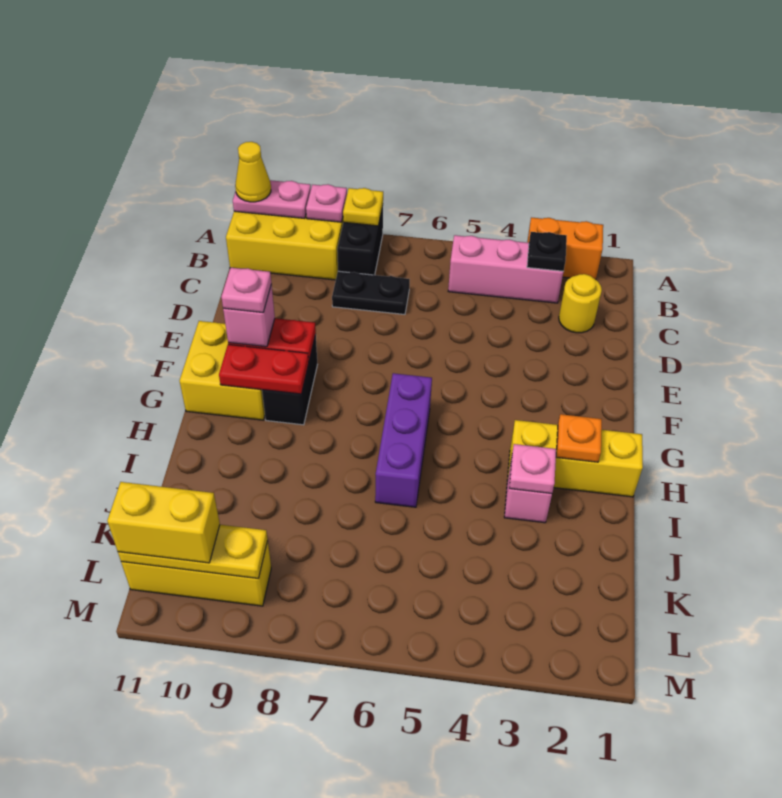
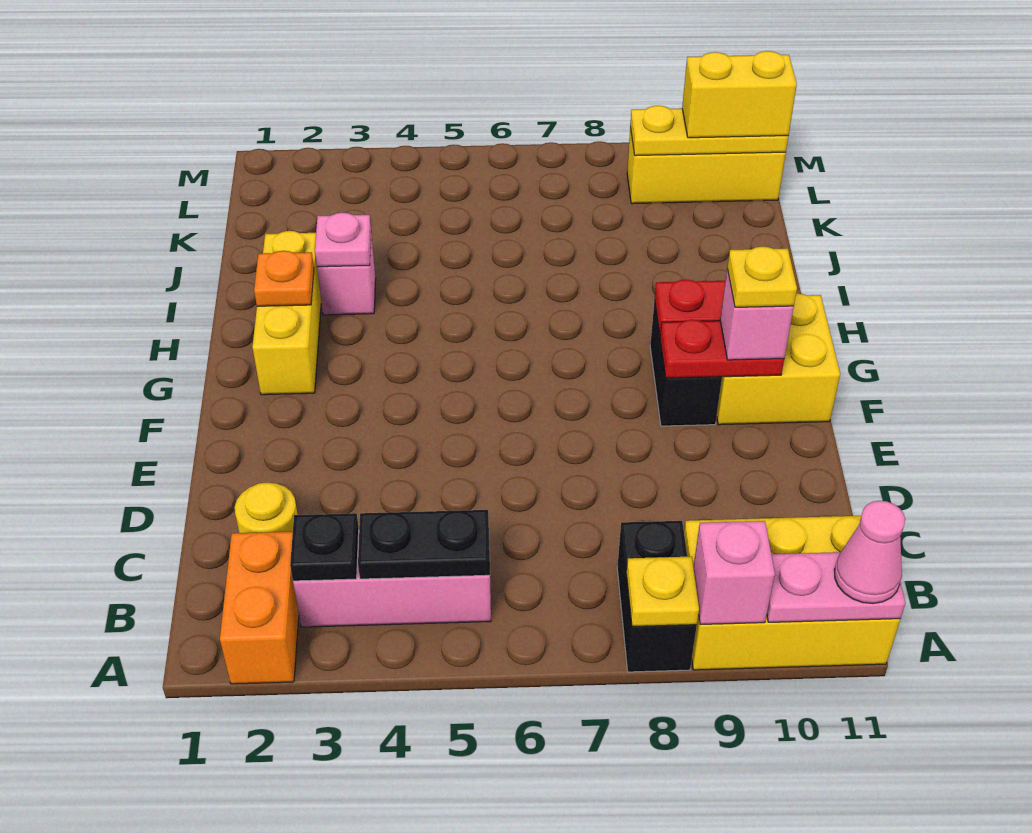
orange brick A2:A3 level 1 -> orange brick A2:B2 level 1
pink plate A9 level 2 -> pink brick A9 level 2
yellow cone A11 level 3 -> pink cone A11 level 3
black plate C7:C8 level 1 -> black plate B4:B5 level 2
pink plate F10 level 4 -> yellow plate F10 level 4
purple brick G6:I6 level 1 -> none
yellow brick H1:H3 level 1 -> yellow brick G2:I2 level 1

